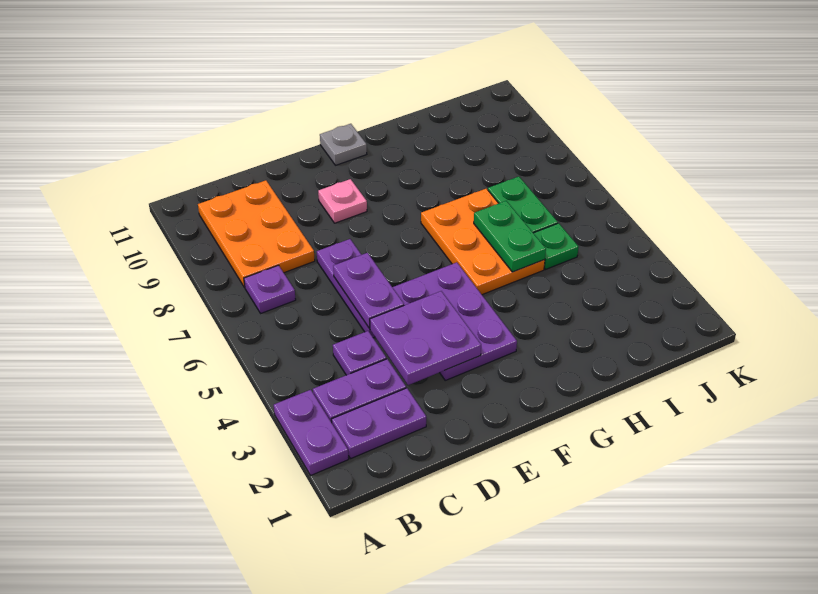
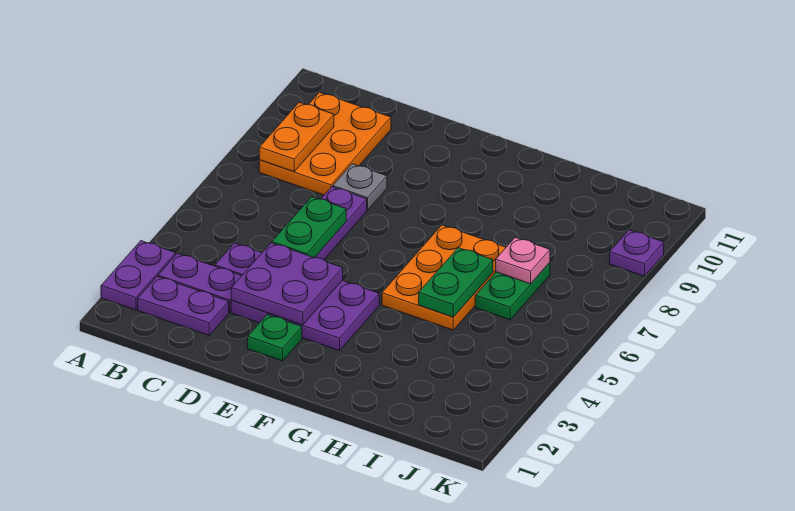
purple plate B7 level 1 -> purple plate K9 level 1
none -> orange plate B8:B9 level 2
purple plate D5:D6 level 2 -> green plate D5:D6 level 2
purple plate E3:F5 level 1 -> purple plate D3:F4 level 1
pink plate E9 level 1 -> pink plate I7 level 2
grey plate F11 level 1 -> grey plate D8 level 1
green plate I5 level 1 -> green plate E2 level 1

